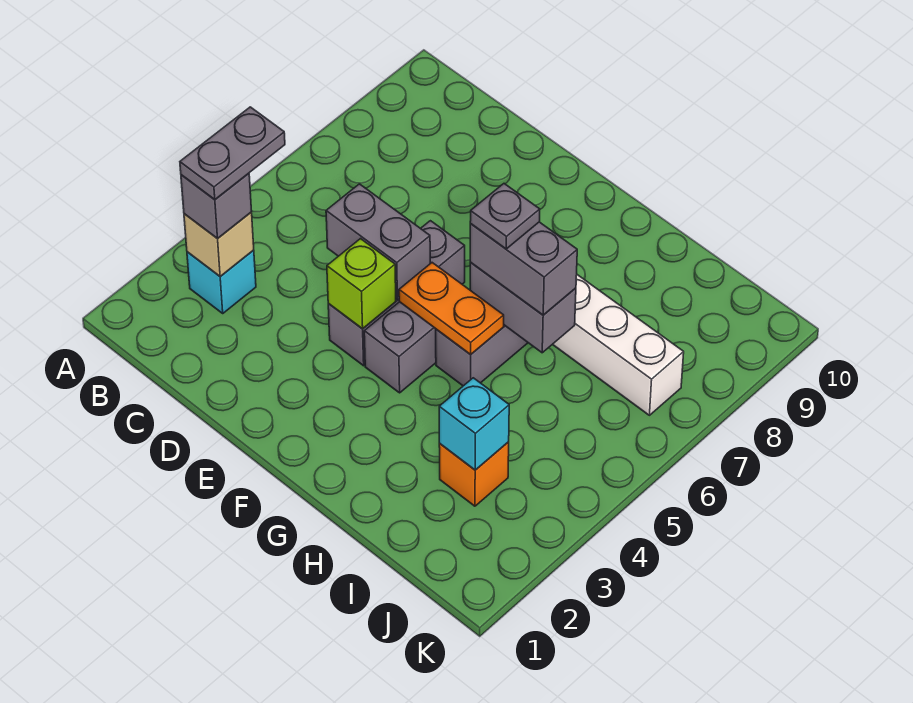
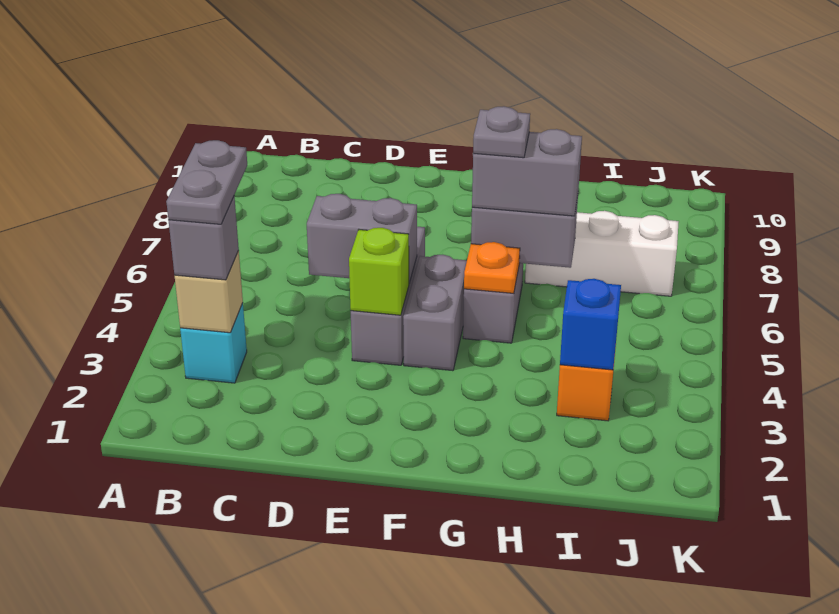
orange plate F5:G5 level 2 -> orange plate G5 level 2
cyan brick I3 level 2 -> blue brick I3 level 2

